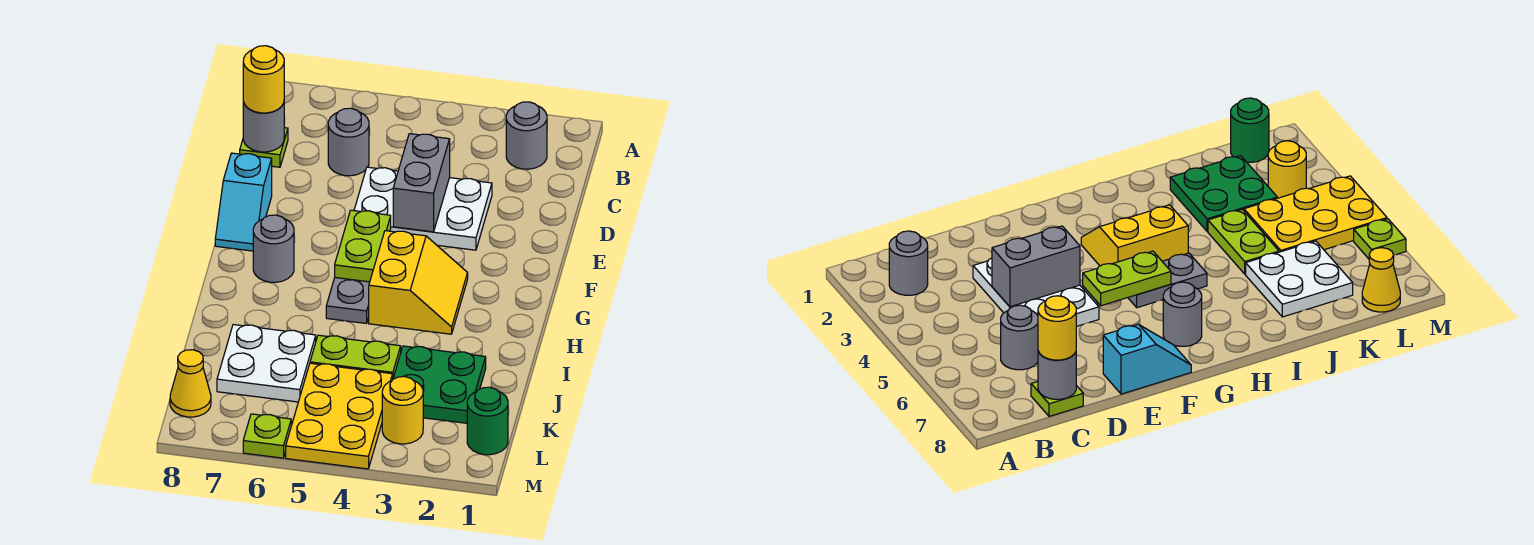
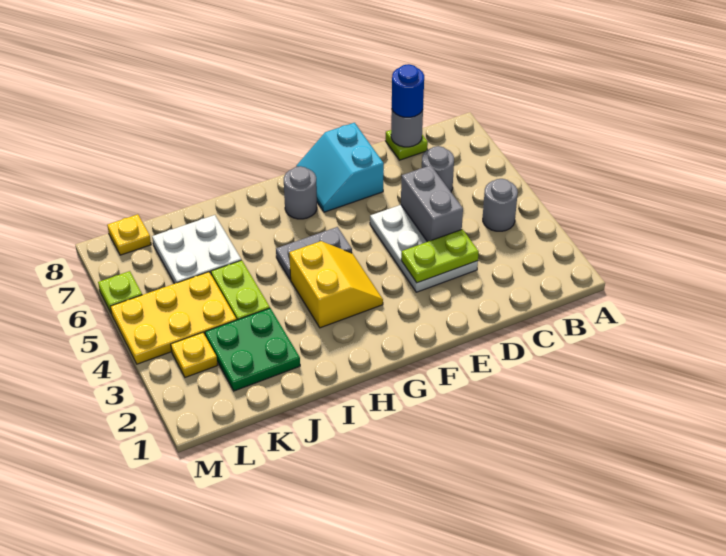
grey round brick B2 level 1 -> grey round brick B4 level 1
yellow round brick C8 level 3 -> blue round brick C8 level 3
grey brick D4:E4 level 2 -> grey brick D4:D5 level 2
cyan slope E8:F8 level 1 top E -> cyan slope E7:F8 level 1 top E
lime plate F5:G5 level 2 -> lime plate D3:E3 level 2
yellow slope G3:H4 level 1 top 4 -> yellow slope G3:H4 level 1 top H
green round brick L1 level 1 -> none
yellow round brick L3 level 1 -> yellow plate L3 level 1
yellow cone L8 level 1 -> yellow plate L8 level 1

